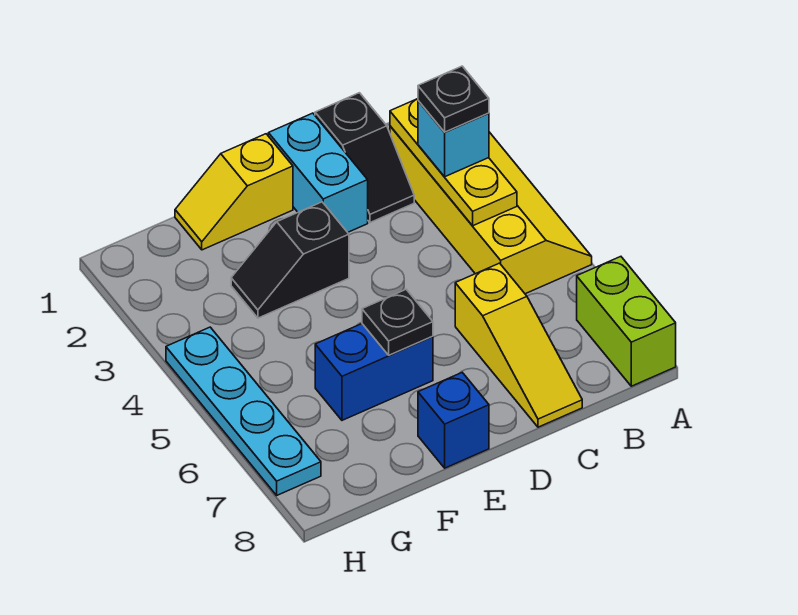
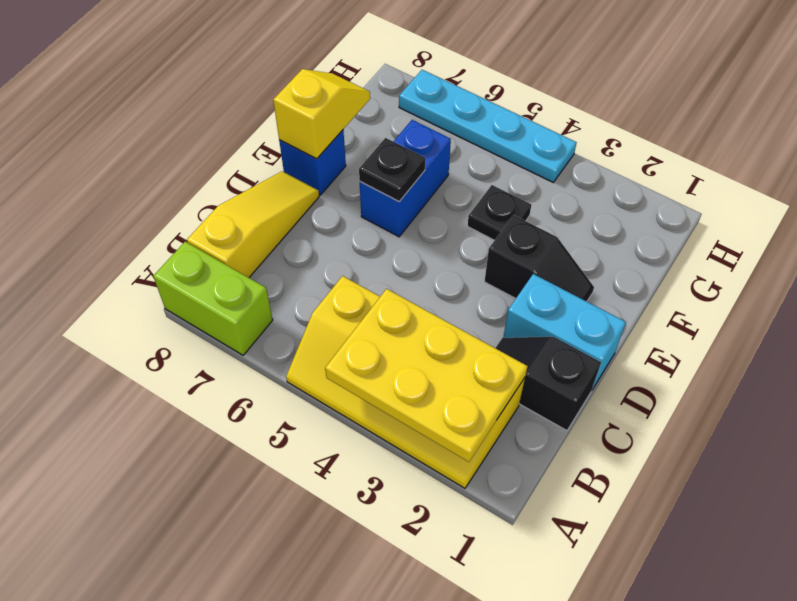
yellow plate B2:B4 level 2 -> yellow plate A2:B4 level 2
cyan brick B3 level 3 -> none
black plate B3 level 4 -> black plate F4 level 1
yellow slope C6:C8 level 1 top 6 -> yellow slope B8:D8 level 1 top B
yellow slope E1:F1 level 1 top E -> yellow slope E8:F8 level 2 top E
black slope E3:F3 level 1 top E -> black slope E2:E3 level 1 top 3

